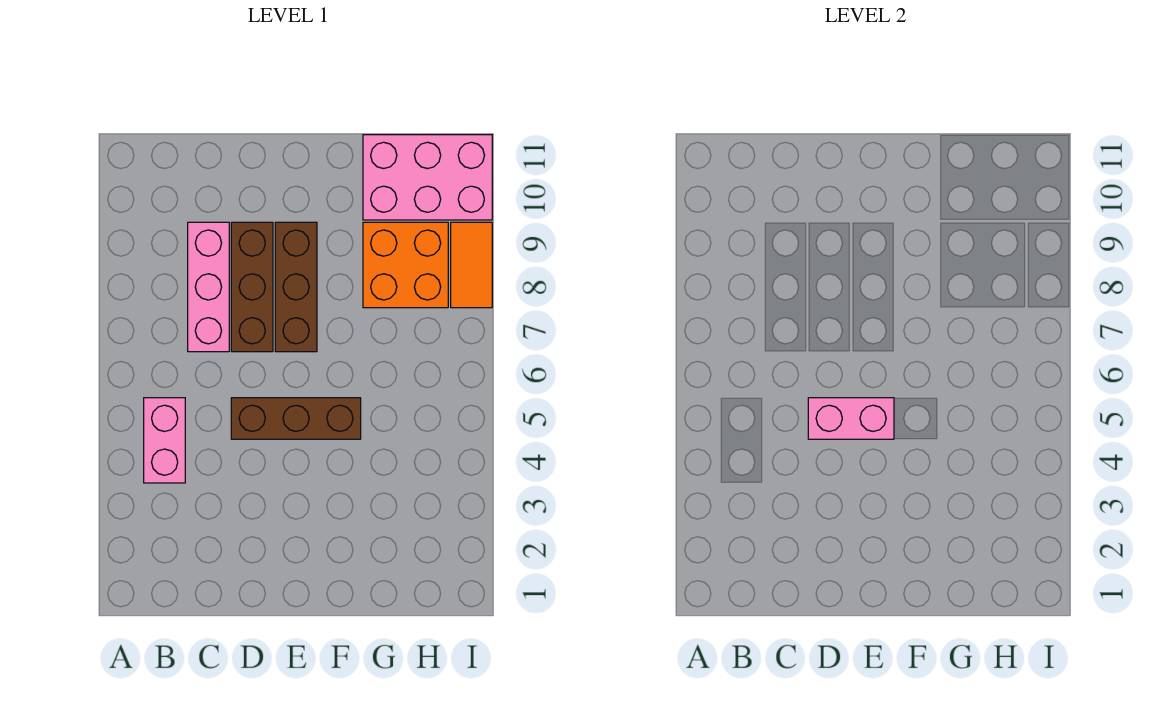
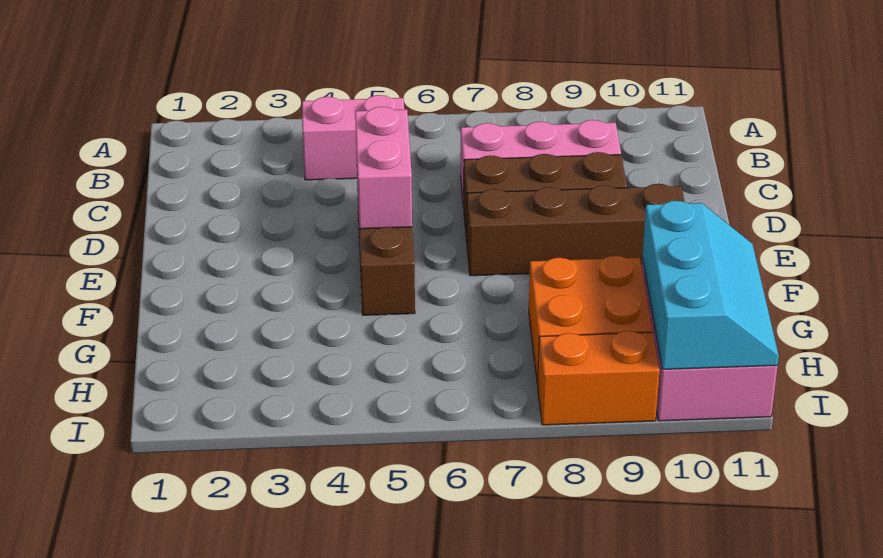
brown brick E7:E9 level 1 -> brown brick E7:E10 level 1
none -> cyan slope G10:I11 level 2 top 10
orange tile I8:I9 level 1 -> orange brick I8:I9 level 1

